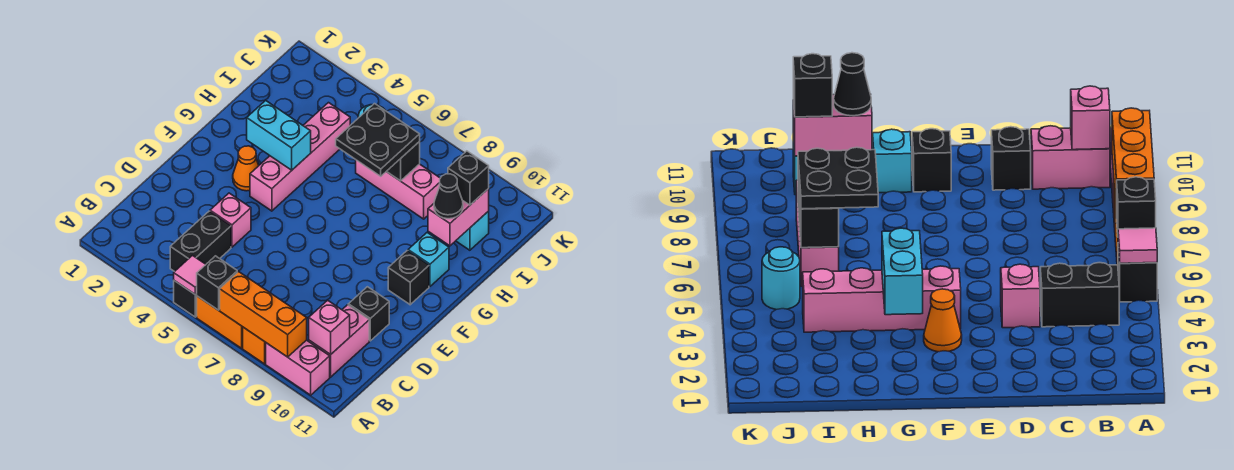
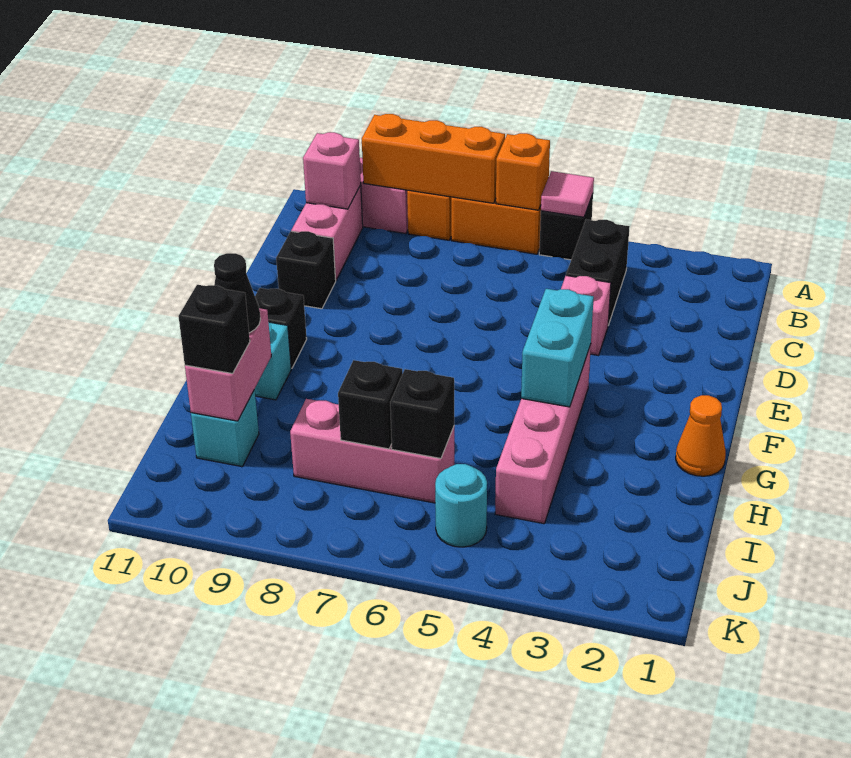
black brick A6 level 2 -> orange brick A6 level 2
orange cone F3 level 1 -> orange cone G1 level 1
cyan brick G3:G4 level 2 -> cyan brick F4:G4 level 2
black plate H6:I7 level 3 -> none

